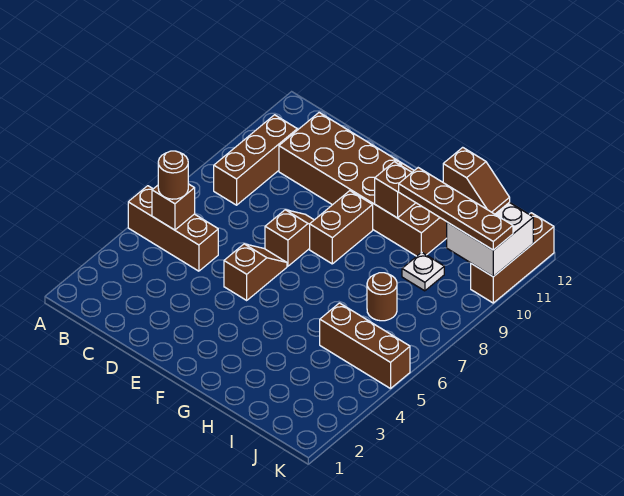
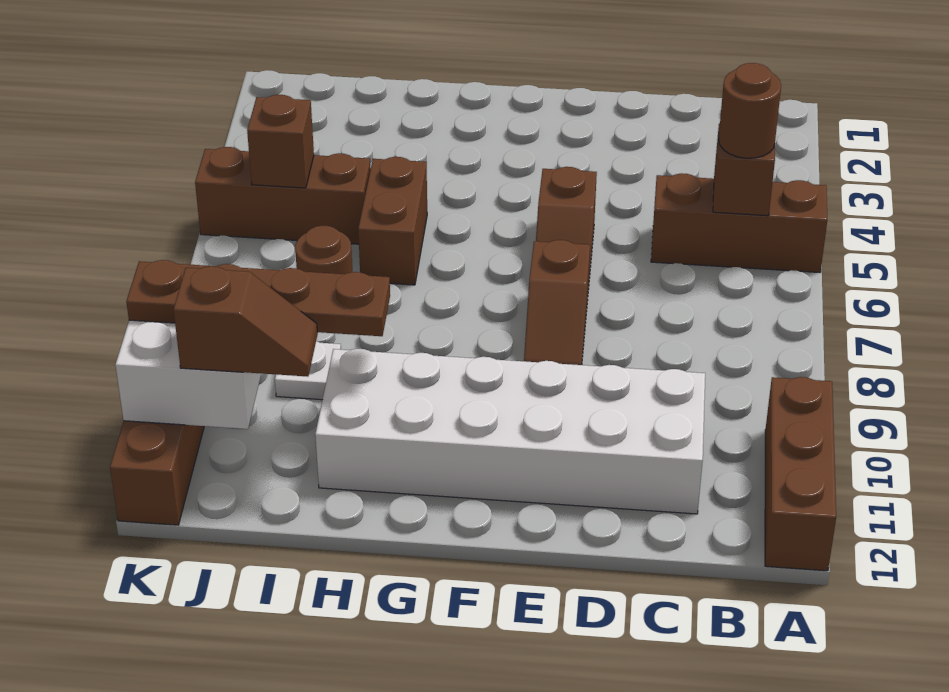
brown brick B8:B10 level 1 -> brown brick A10:A12 level 1
brown brick C10:H11 level 1 -> white brick C10:H11 level 1
brown brick F8:F9 level 1 -> brown brick H5:H6 level 1
brown brick G10 level 2 -> brown brick J5 level 2
brown slope I11:J11 level 3 top I -> brown slope I11:J11 level 3 top J

